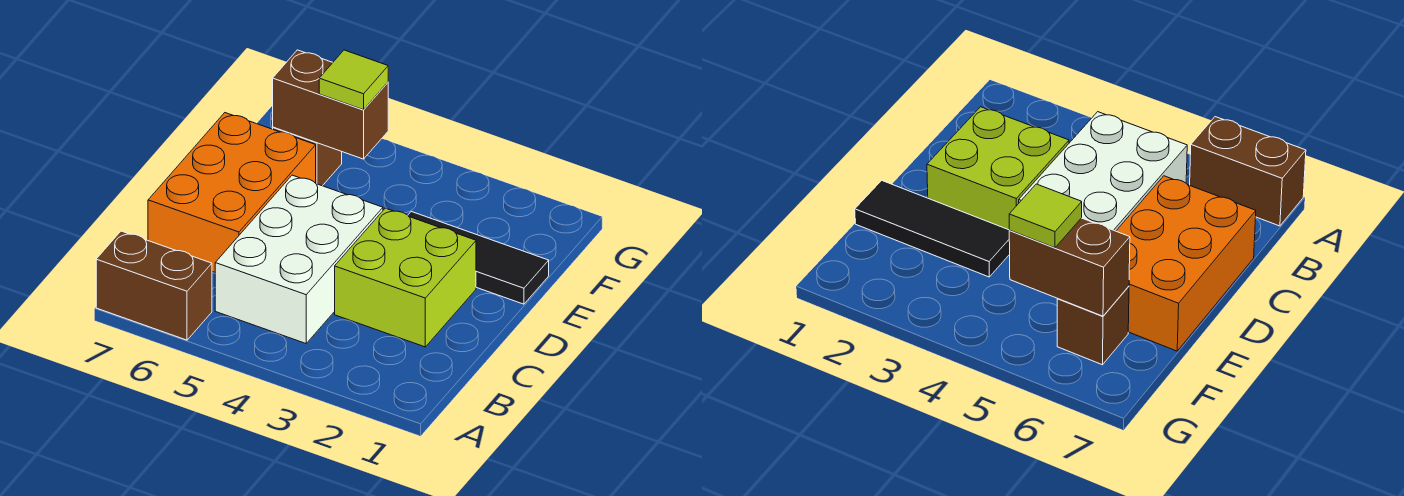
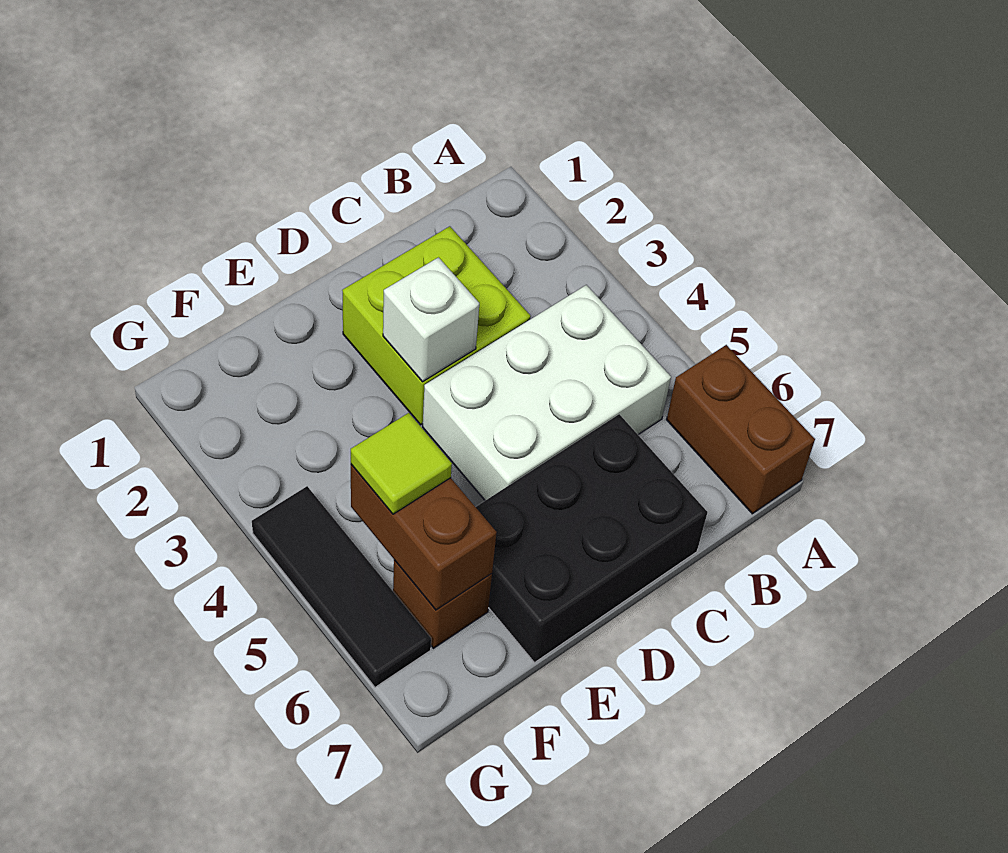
orange brick C6:E7 level 1 -> black brick C6:E7 level 1
none -> white brick D3 level 2
black tile E1:E3 level 1 -> black tile G4:G6 level 1

